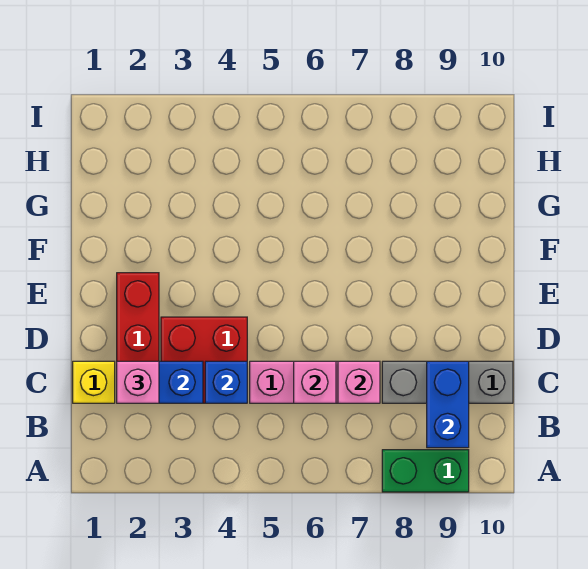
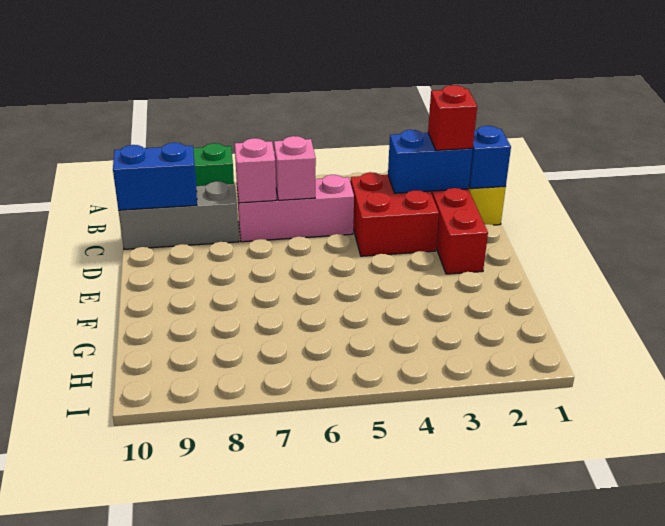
blue brick B9:C9 level 2 -> blue brick C9:C10 level 2
pink brick C2 level 3 -> red brick C2 level 3
blue brick C4 level 2 -> blue brick C1 level 2

